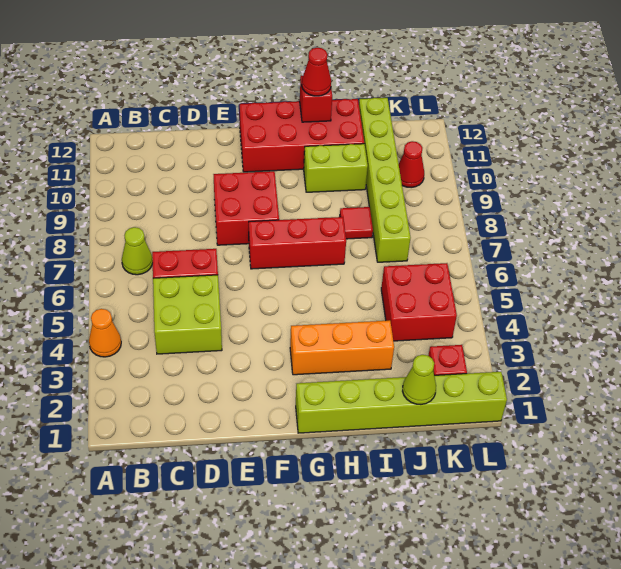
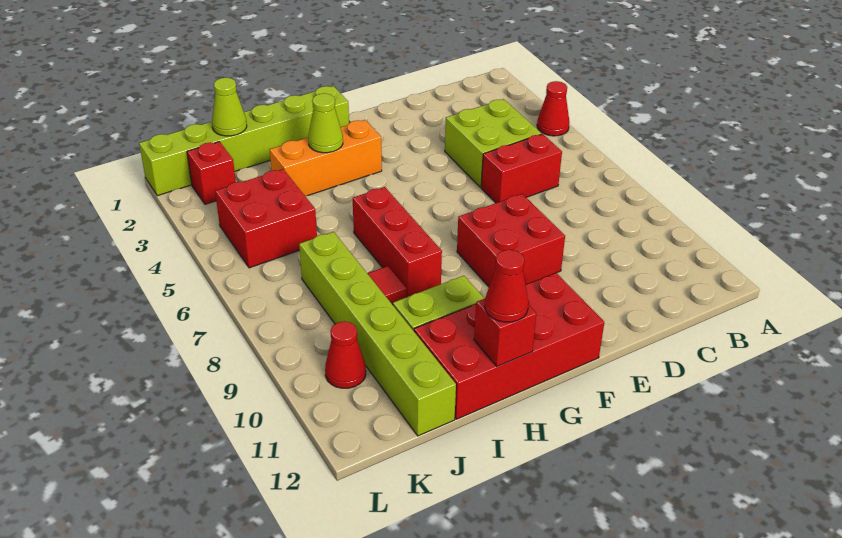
orange cone A4 level 1 -> red cone A4 level 1
lime cone B7 level 1 -> lime cone H3 level 2
red brick F7:H7 level 1 -> red brick H6:H8 level 1

